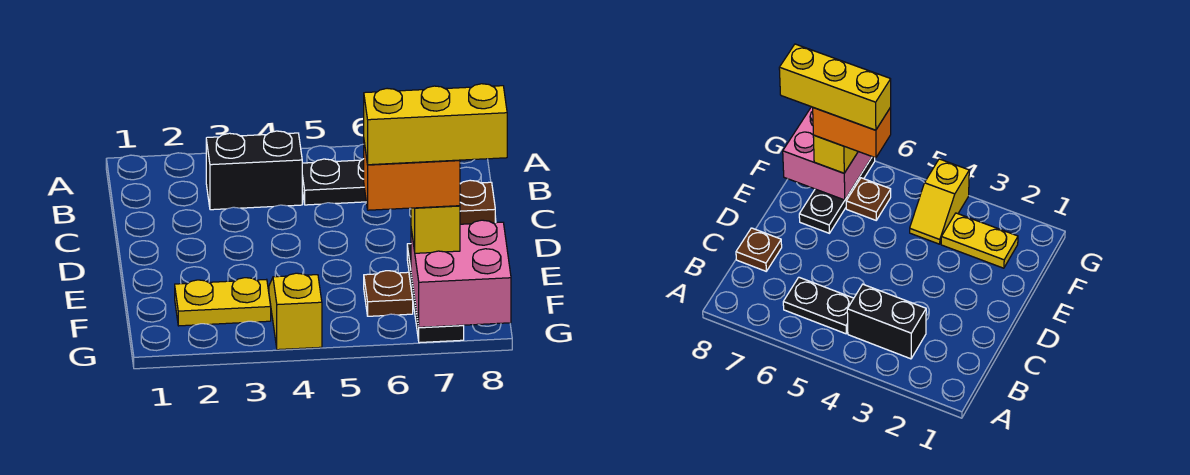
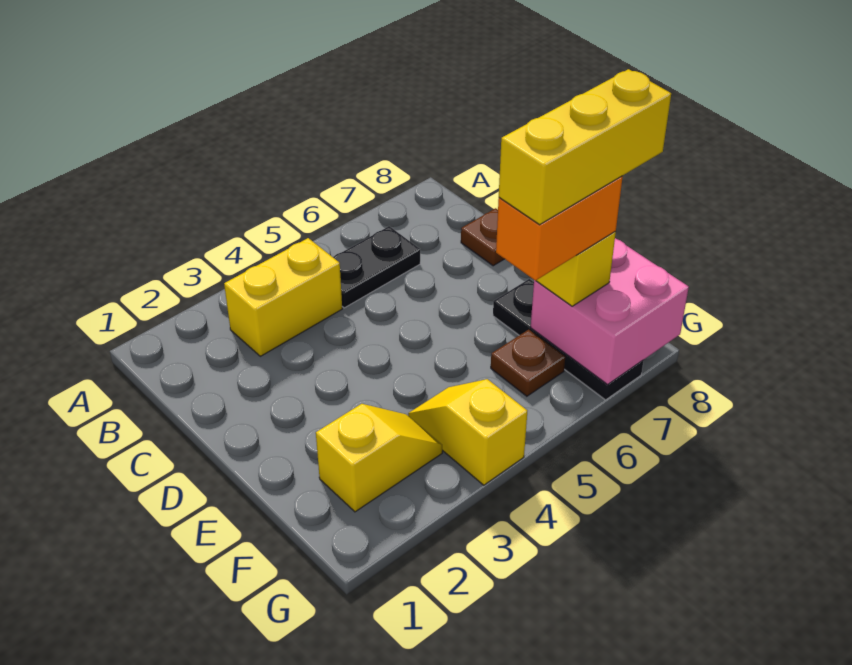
black brick B3:B4 level 1 -> yellow brick B3:B4 level 1
yellow plate F2:F3 level 1 -> yellow slope F2:F3 level 1 top 2

